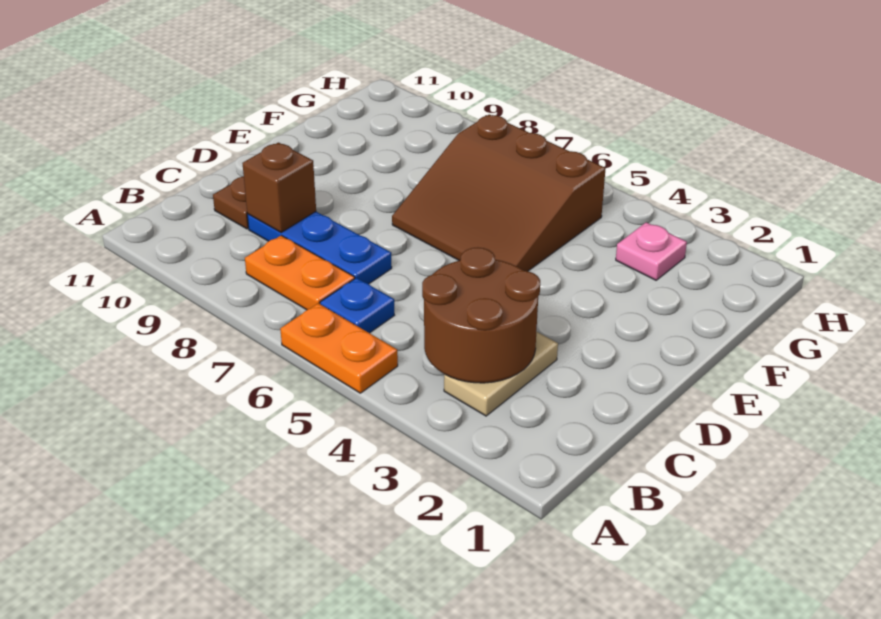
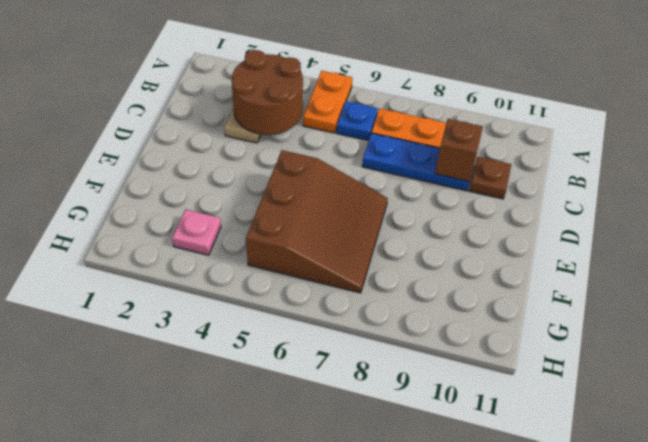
orange plate A5:A6 level 1 -> orange plate A5:B5 level 1
brown slope E5:G7 level 1 top G -> brown slope E5:G7 level 1 top 5

